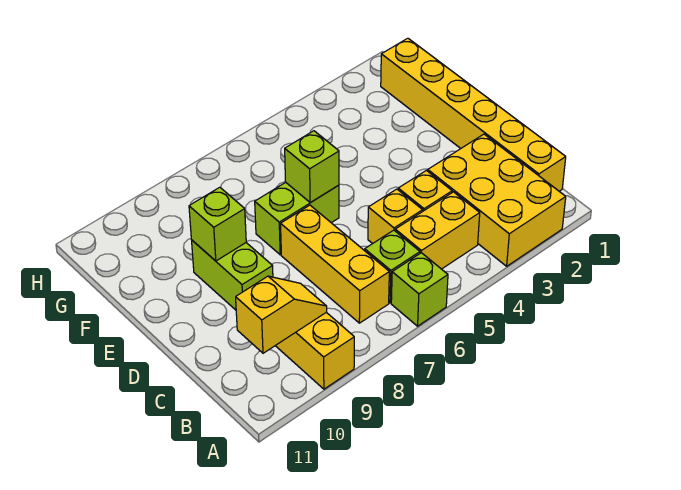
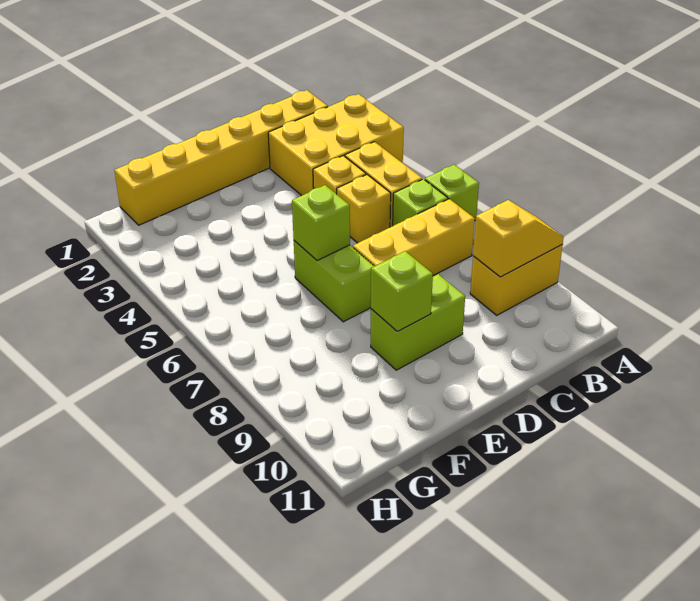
yellow slope B9:B10 level 2 top 10 -> yellow slope A9:B9 level 2 top B

